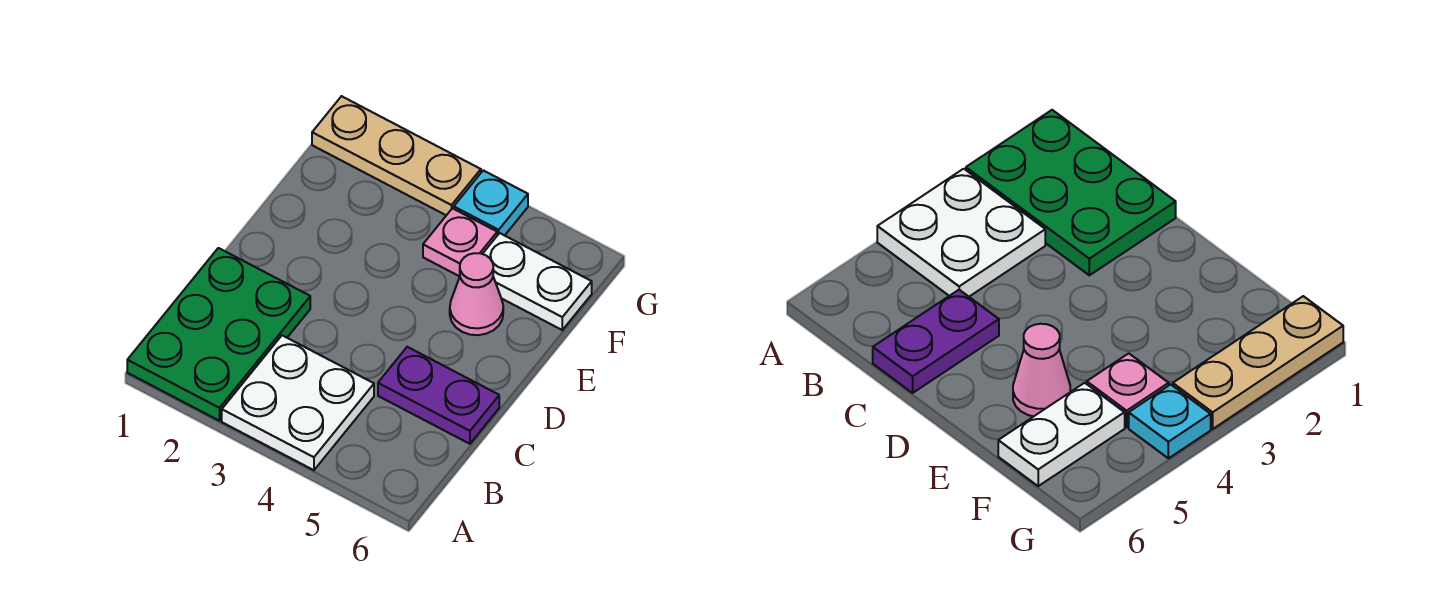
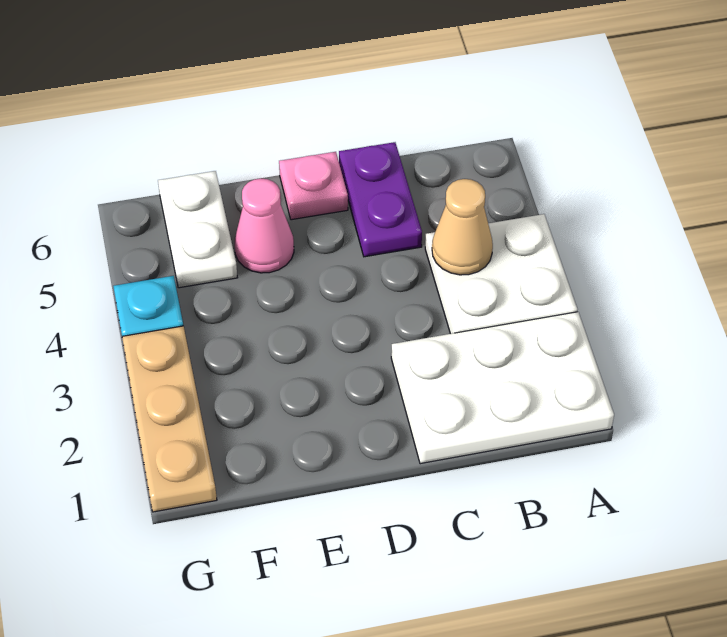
green plate A1:C2 level 1 -> white plate A1:C2 level 1
none -> tan cone B4 level 2
pink plate F4 level 1 -> pink plate D6 level 1

